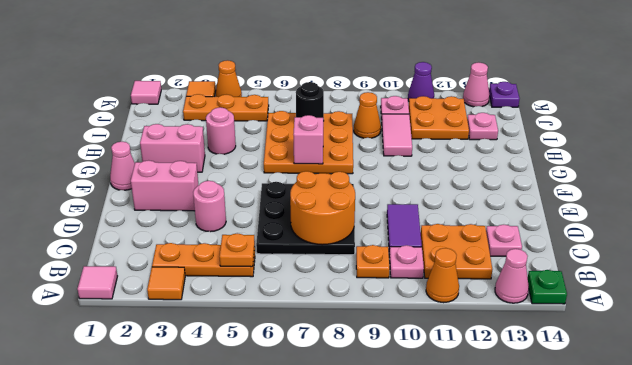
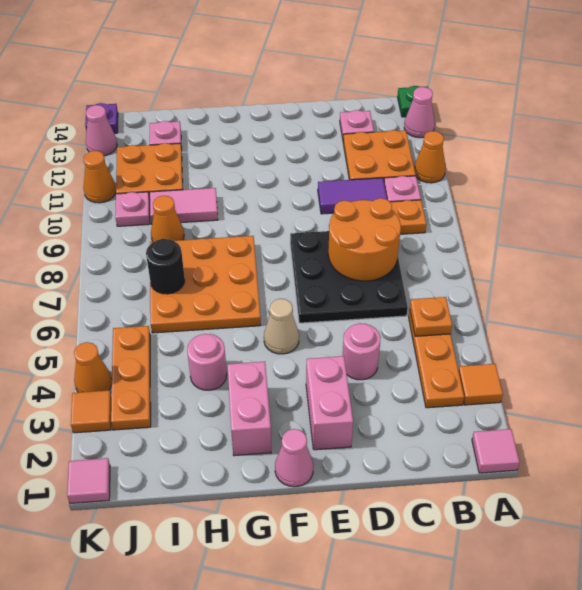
none -> tan cone F5 level 1
pink brick G7 level 2 -> none
purple cone K11 level 1 -> orange cone K11 level 1

